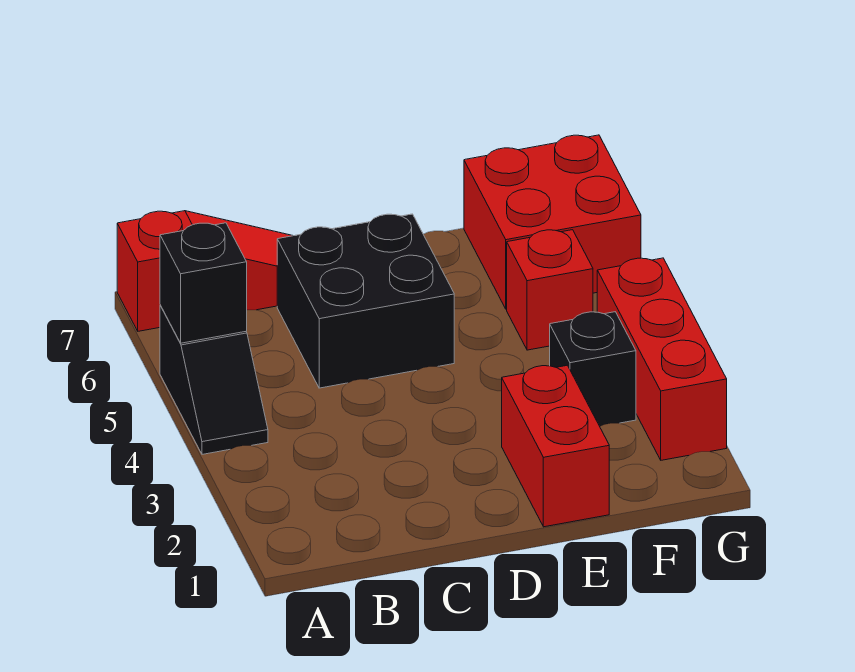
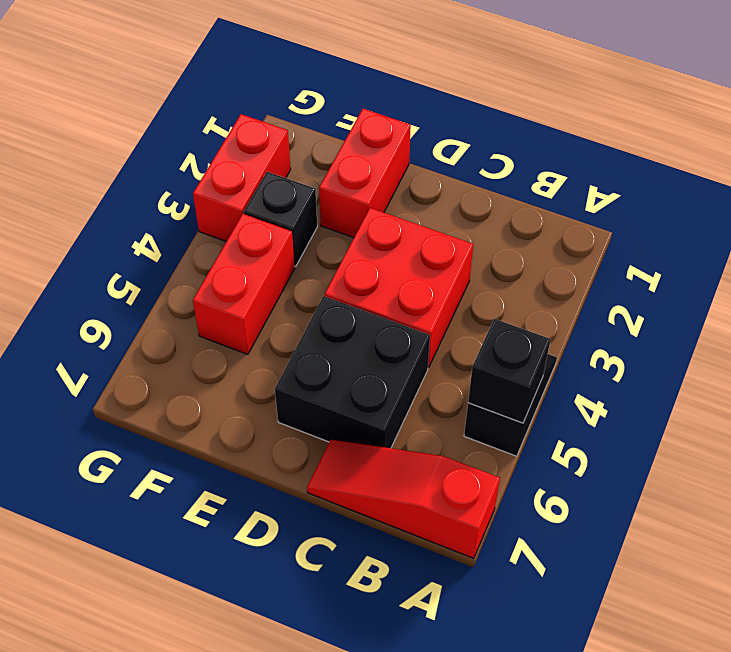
red brick F5 level 1 -> red brick F4:F5 level 1
red brick F6:G7 level 1 -> red brick C3:D4 level 1
red brick G2:G4 level 1 -> red brick G2:G3 level 1

